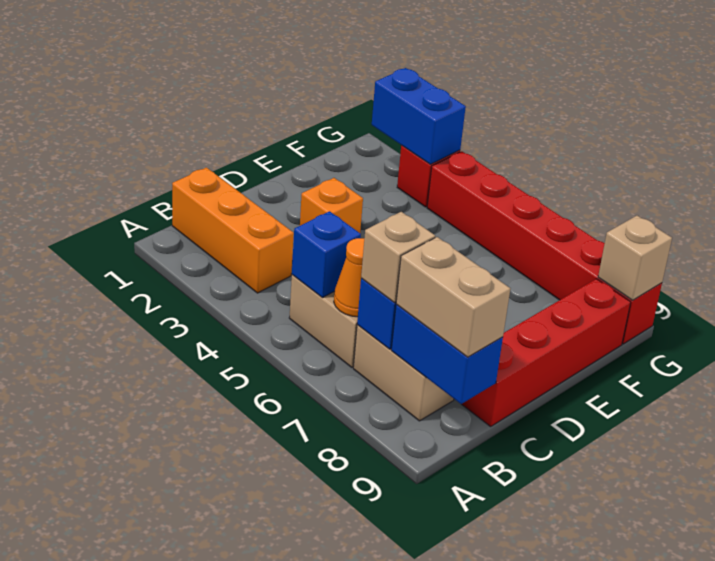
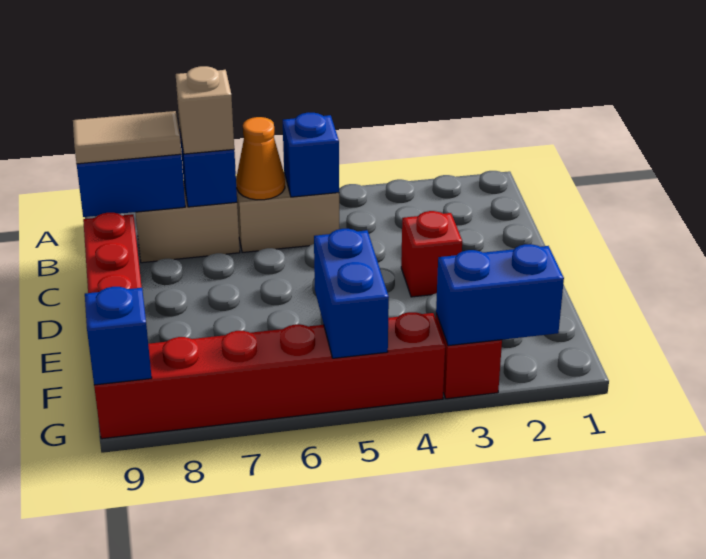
orange brick B1:B3 level 1 -> none
tan brick B8:B9 level 3 -> tan tile B8:B9 level 3
orange brick D3 level 1 -> red brick D3 level 1
none -> blue brick F5:G5 level 2
tan brick G9 level 2 -> blue brick G9 level 2

